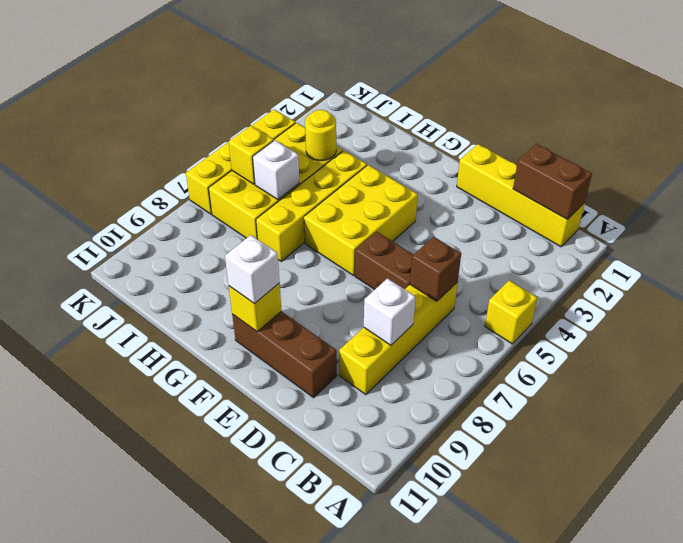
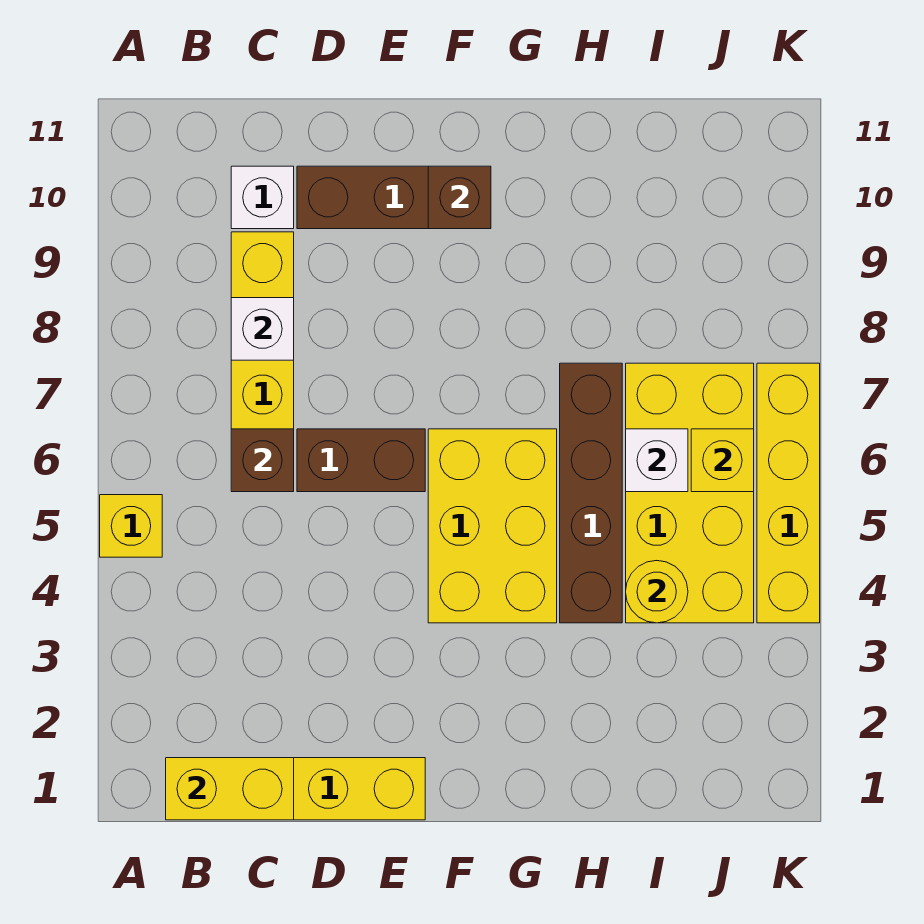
brown brick B1:C1 level 2 -> yellow brick B1:C1 level 2
yellow brick F10 level 2 -> brown brick F10 level 2
white brick F10 level 3 -> white brick C10 level 1
yellow brick H4:H7 level 1 -> brown brick H4:H7 level 1

